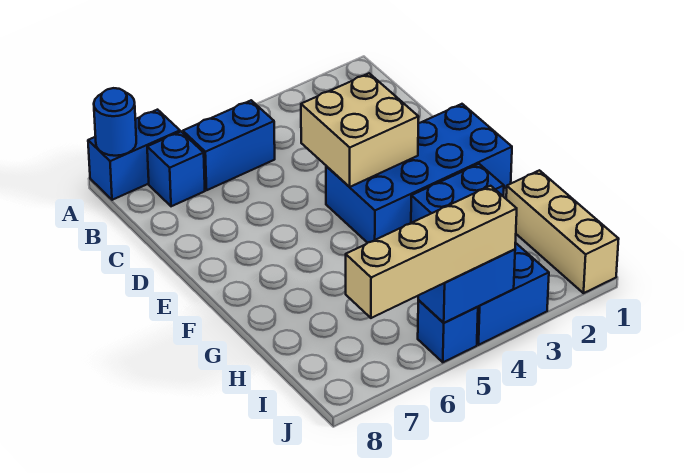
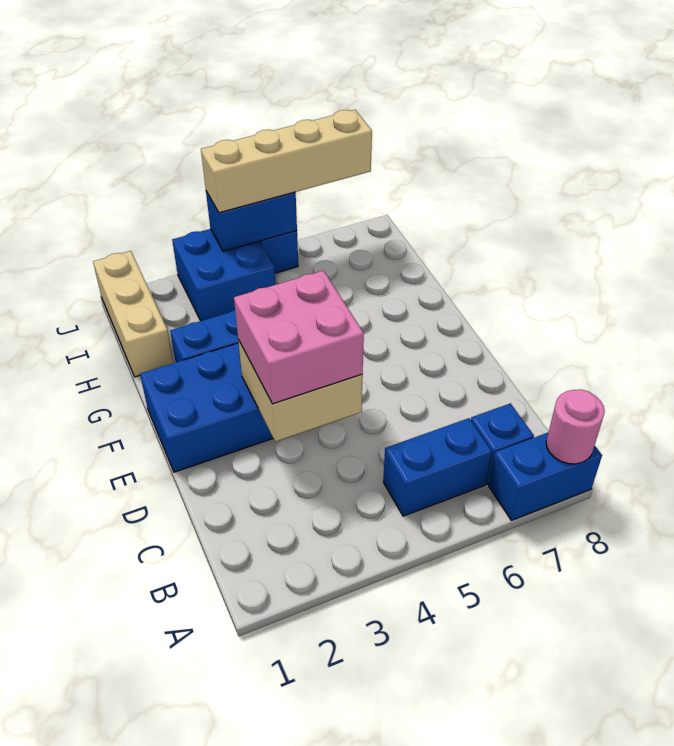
blue round brick A8 level 2 -> pink round brick A8 level 2
none -> pink brick D3:E4 level 3

